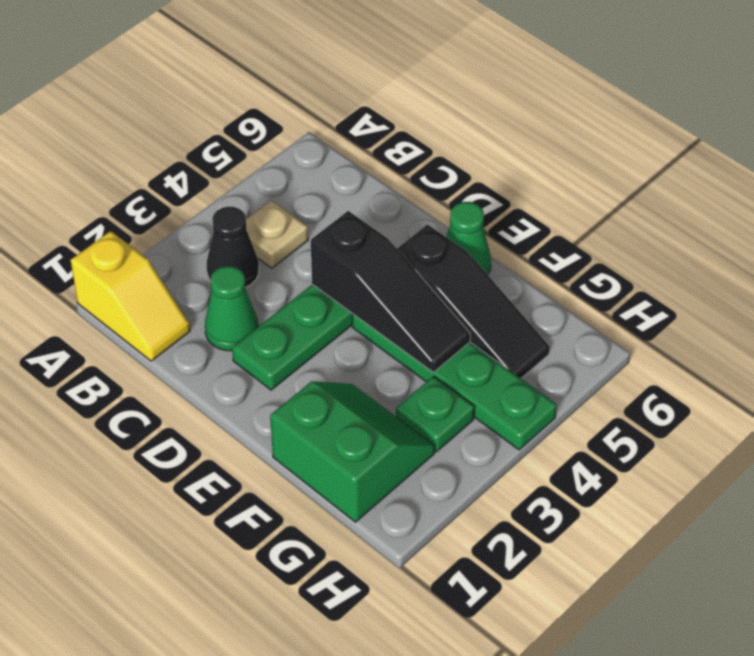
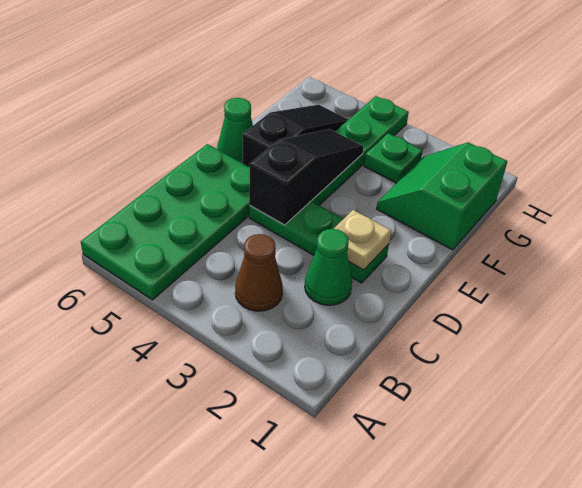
yellow slope A1:B1 level 1 top A -> none
none -> green plate A5:D6 level 1
black cone B3 level 1 -> brown cone B3 level 1
tan plate B4 level 1 -> tan plate D2 level 2

